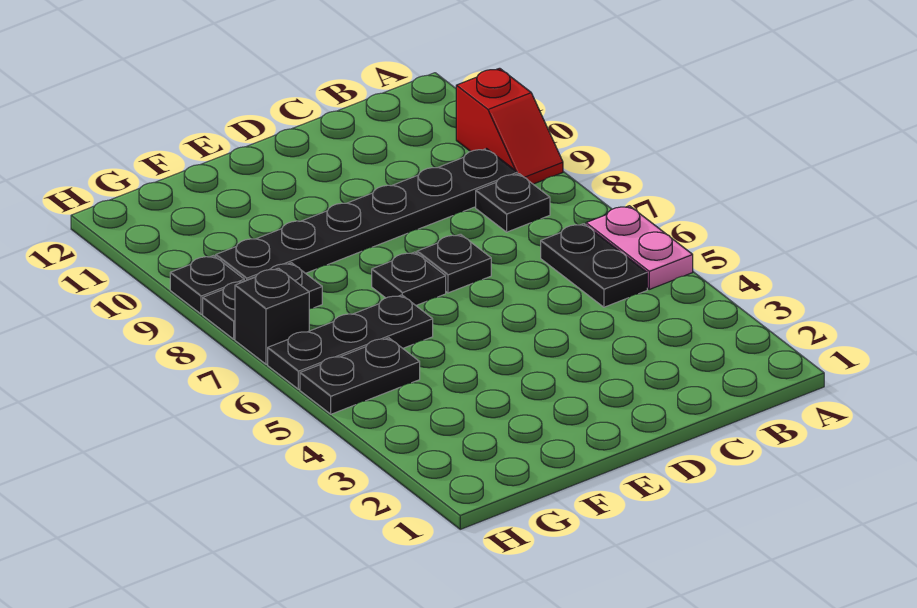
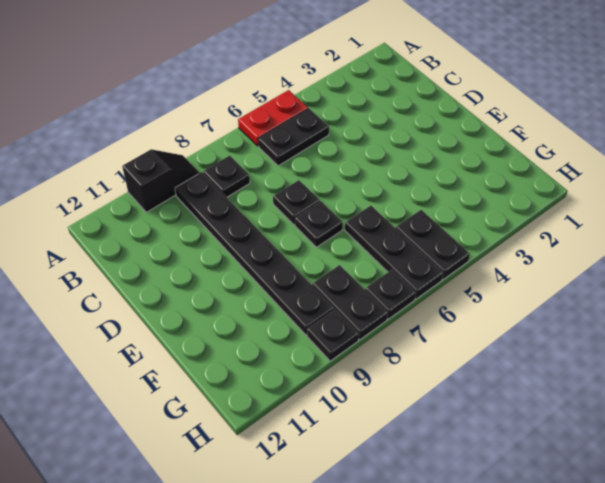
pink plate A5:A6 level 1 -> red plate A5:A6 level 1
red slope A9:A10 level 1 top 10 -> black slope A9:A10 level 1 top 10
black brick H7 level 1 -> black plate H7 level 1

